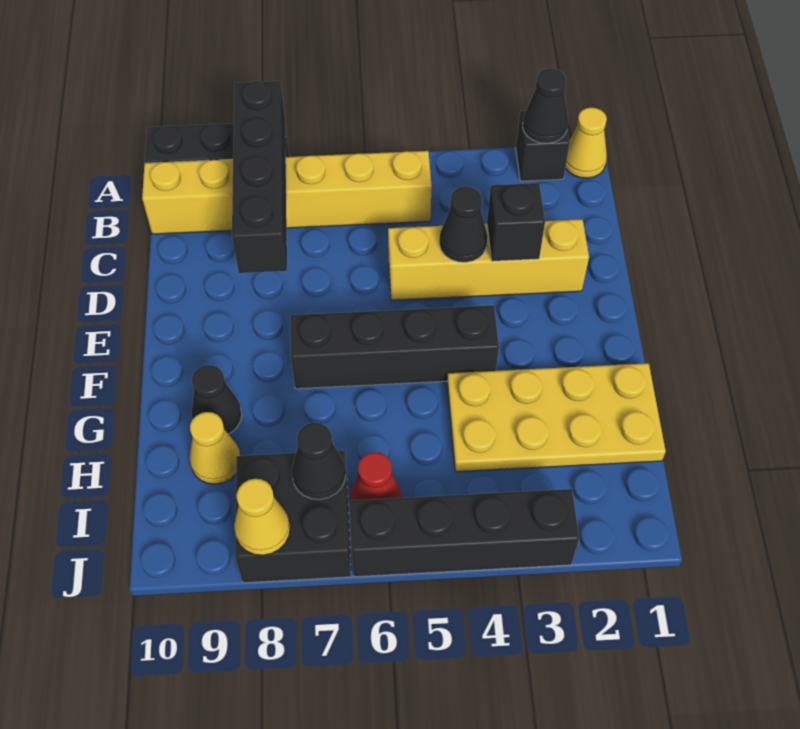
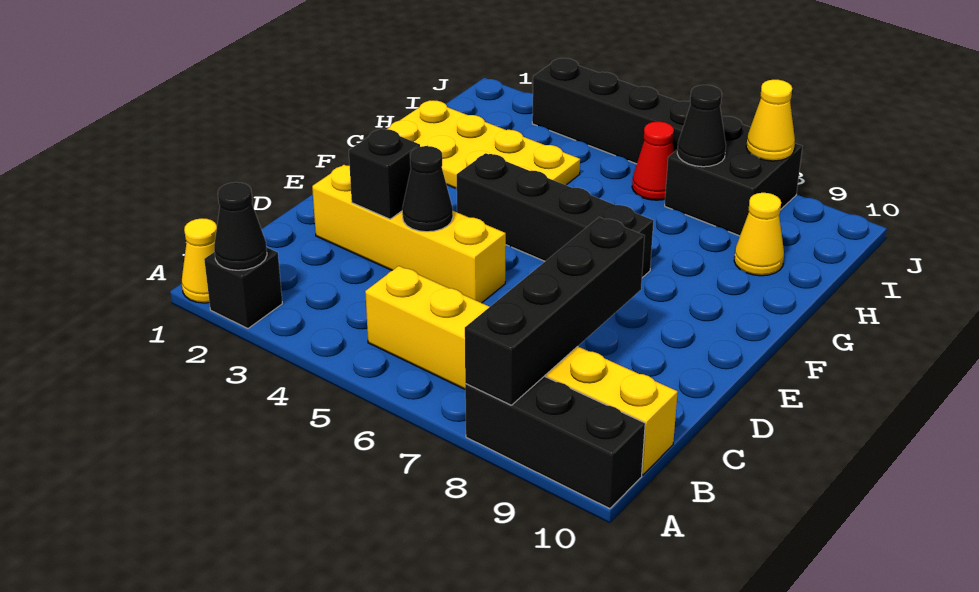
black cone G9 level 1 -> none

